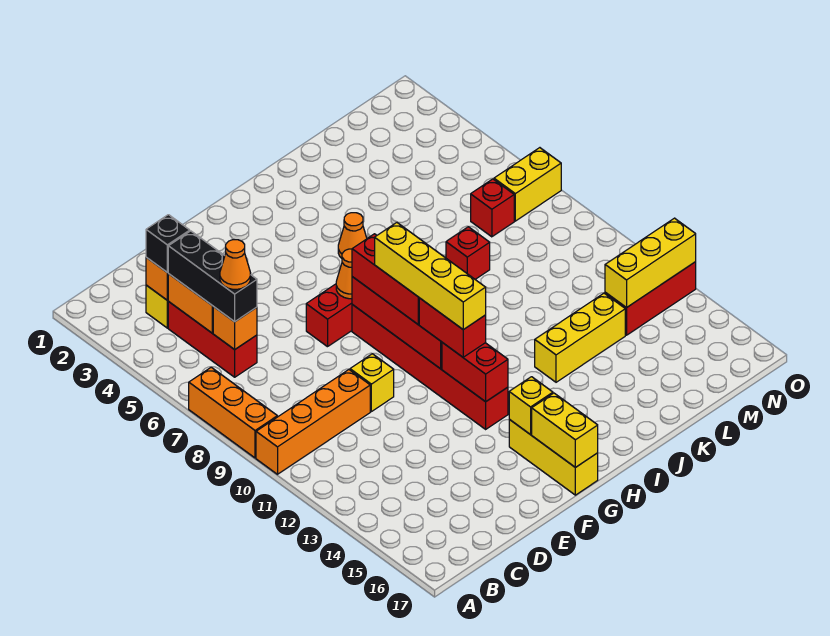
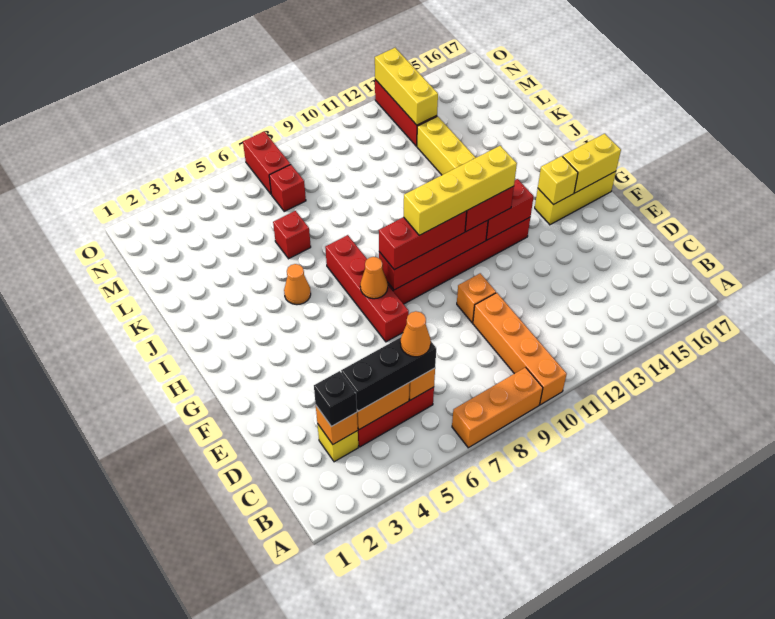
yellow brick E10 level 1 -> orange brick E10 level 1
red brick K8 level 1 -> red brick K6 level 1
yellow brick N7:O7 level 1 -> red brick N7:O7 level 1

